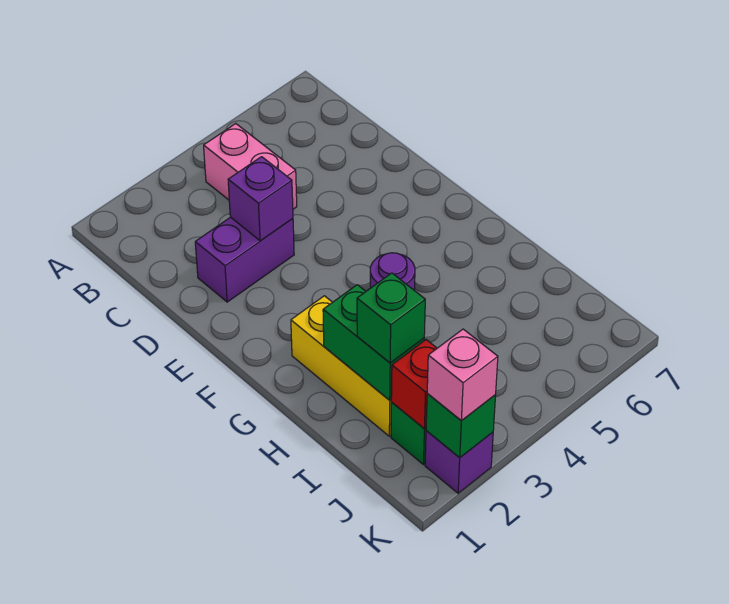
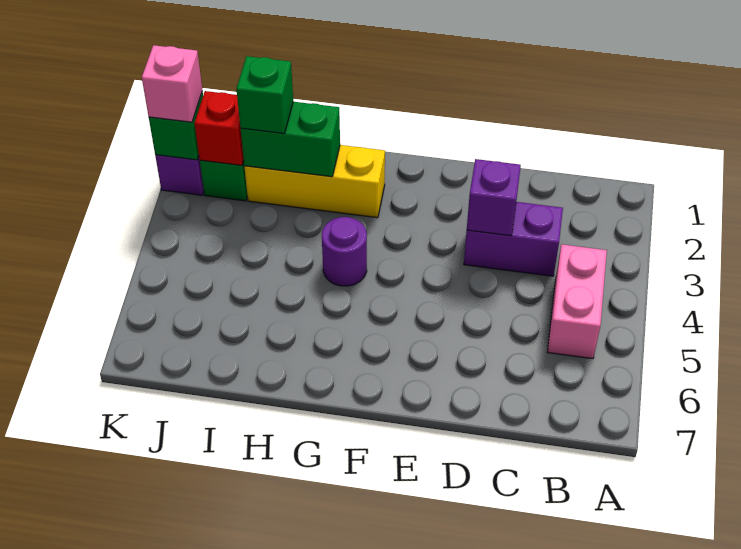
pink brick B4:C4 level 1 -> pink brick B4:B5 level 1
purple brick D2:D3 level 1 -> purple brick C3:D3 level 1

